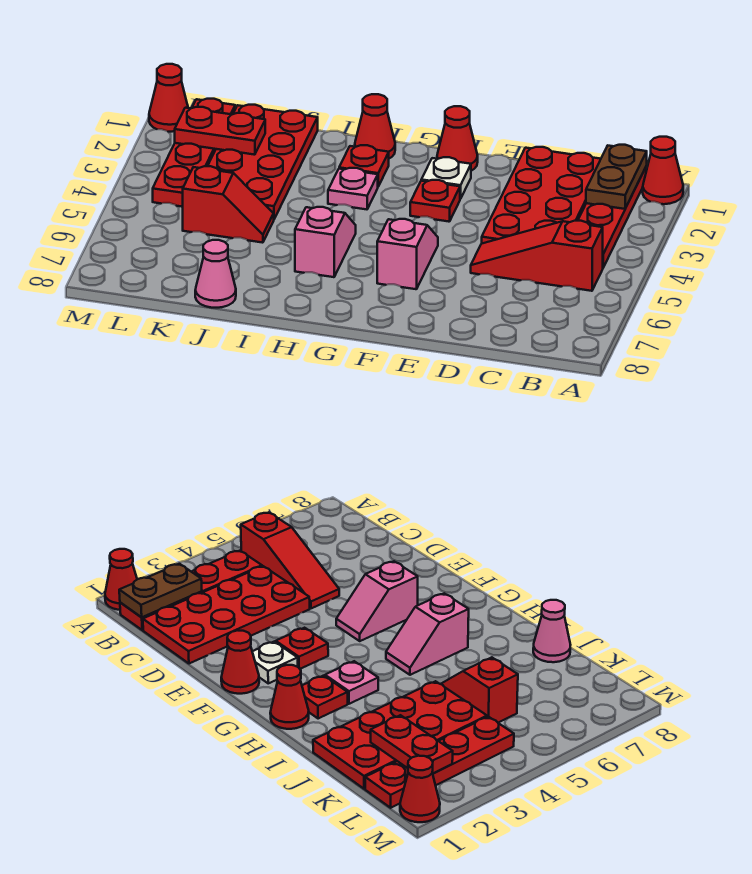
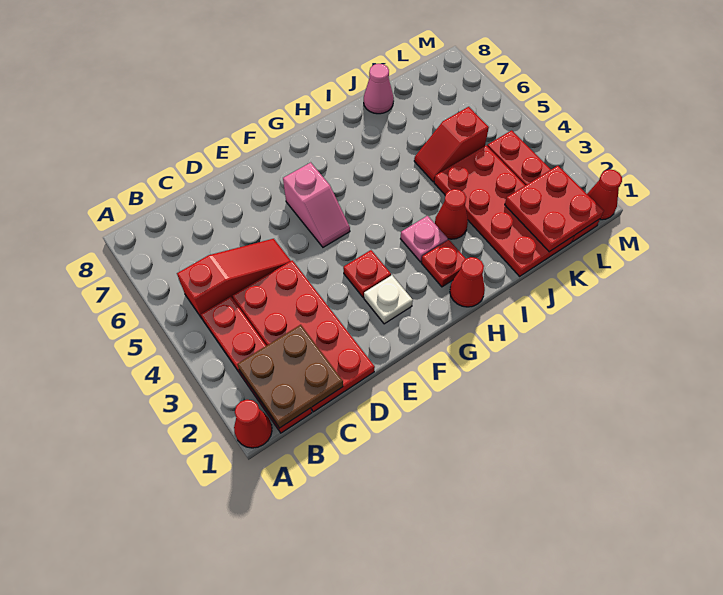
brown plate B1:B2 level 2 -> brown plate B1:C2 level 2
red cone F1 level 1 -> red cone I3 level 1
pink slope H5:H6 level 1 top 6 -> none
red plate K2:L2 level 2 -> red plate K1:L2 level 2

